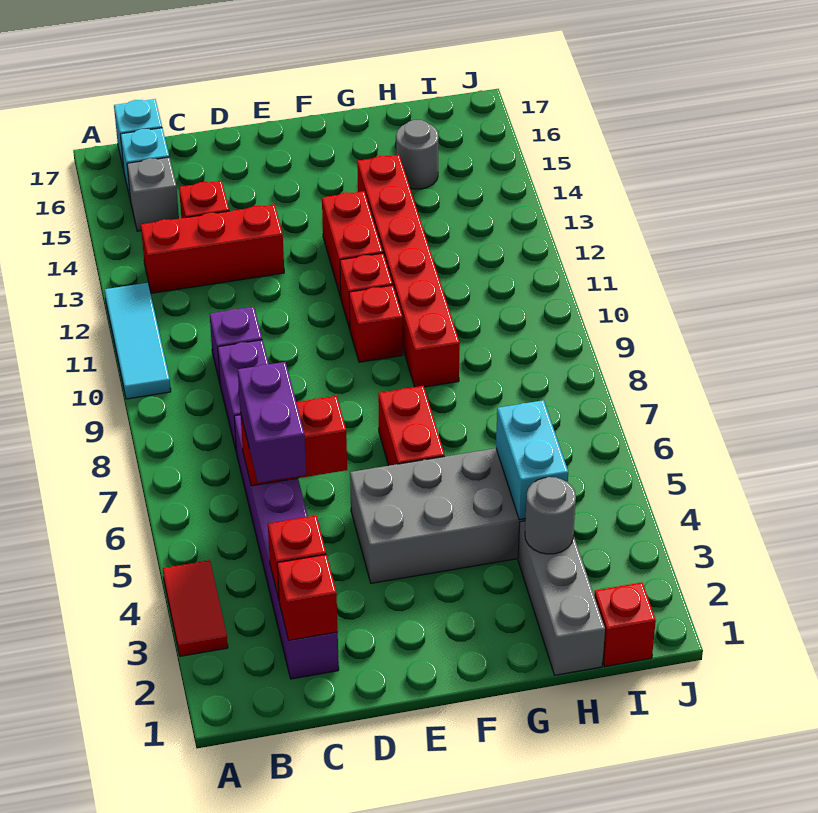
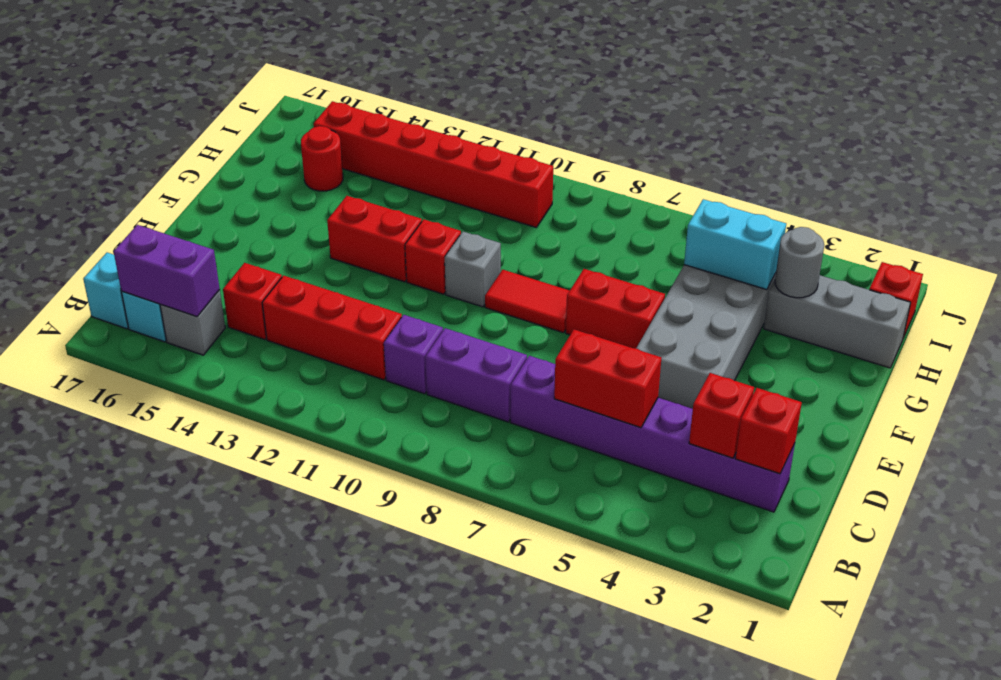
red tile A3:A4 level 1 -> red tile F8:F9 level 1
cyan tile A10:A12 level 1 -> none
red brick B13:D13 level 1 -> red brick C11:C13 level 1
purple brick C5:C6 level 3 -> purple brick B15:B16 level 2
red brick C6:D6 level 2 -> red brick C5:C6 level 2
red brick F10 level 1 -> grey brick F10 level 1
red brick G9:G14 level 1 -> red brick I10:I15 level 1
grey round brick H15 level 1 -> red round brick H15 level 1

